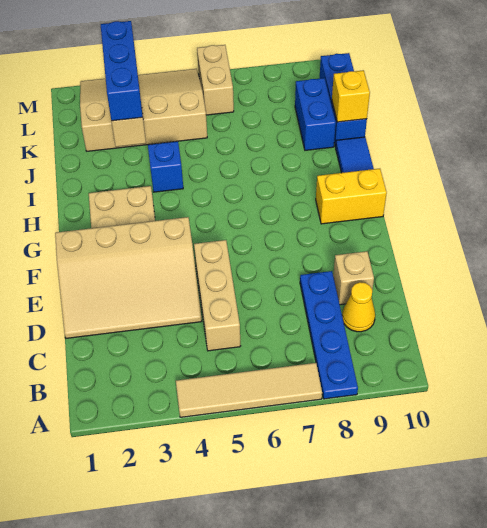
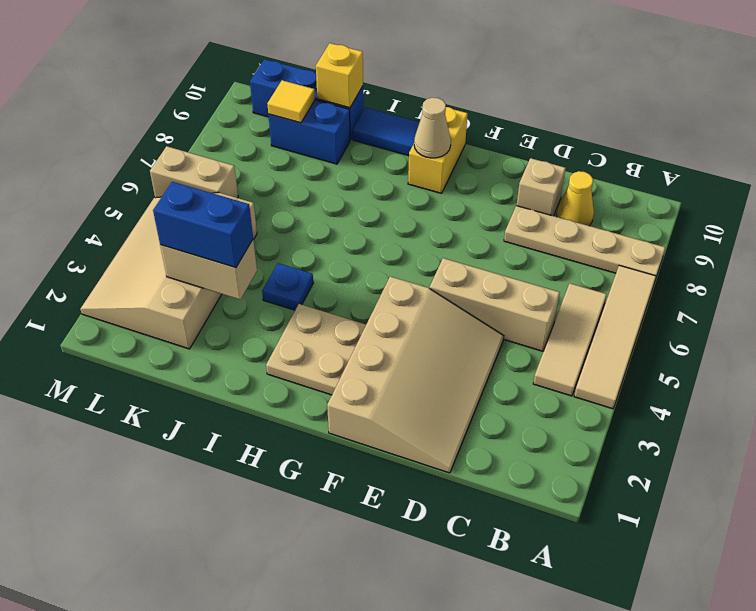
blue plate A8:D8 level 1 -> tan plate A8:D8 level 1
none -> tan tile B4:B6 level 1
none -> tan cone G9 level 2
blue brick I4 level 1 -> blue plate I4 level 1
blue brick J3:L3 level 3 -> blue brick J3:K3 level 3
none -> yellow tile K9 level 2

